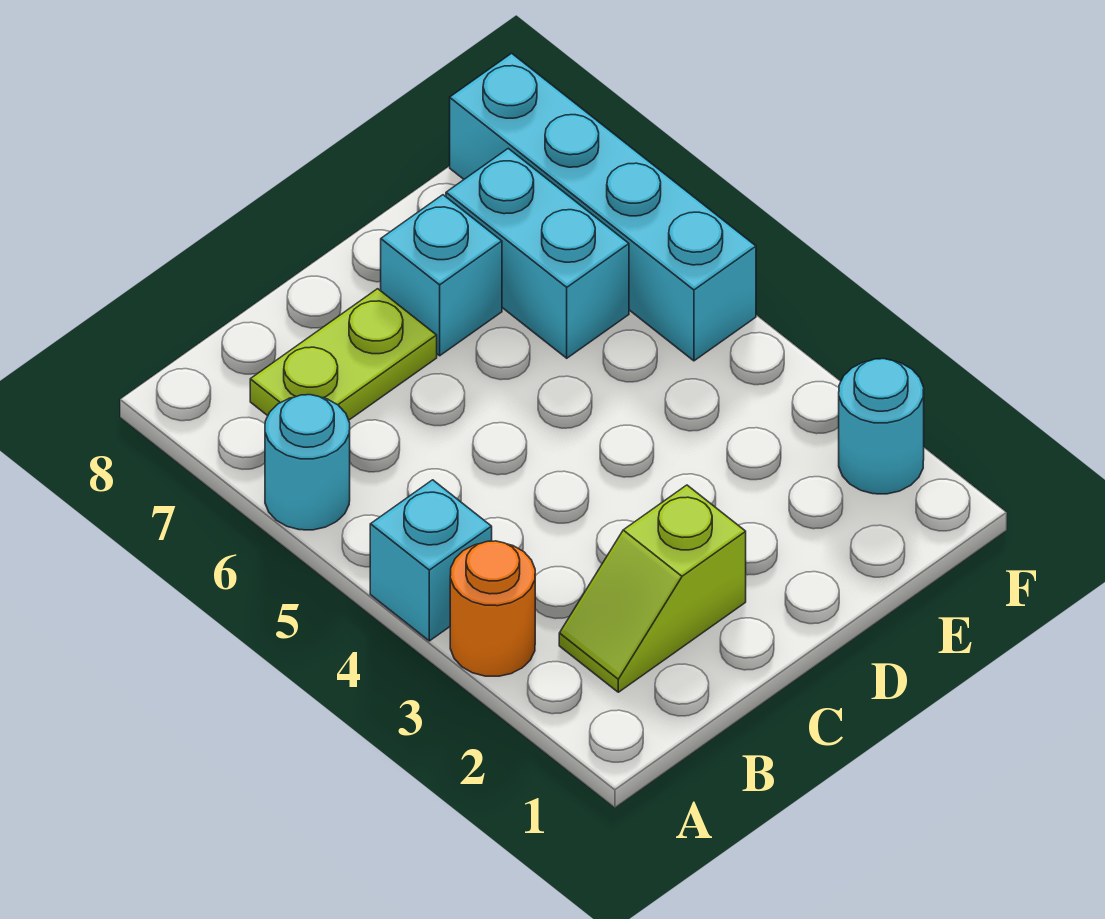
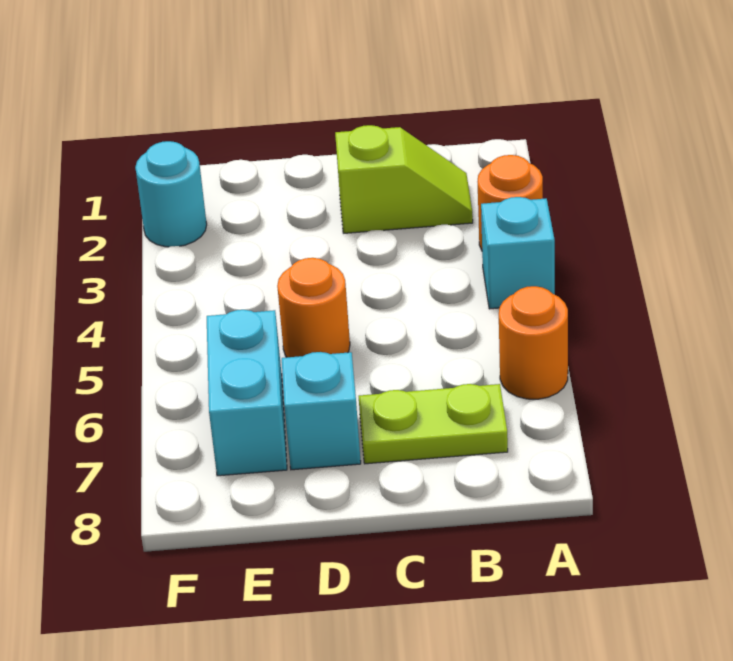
cyan round brick A6 level 1 -> orange round brick A6 level 1
none -> orange round brick D5 level 1
cyan brick F5:F8 level 1 -> none

